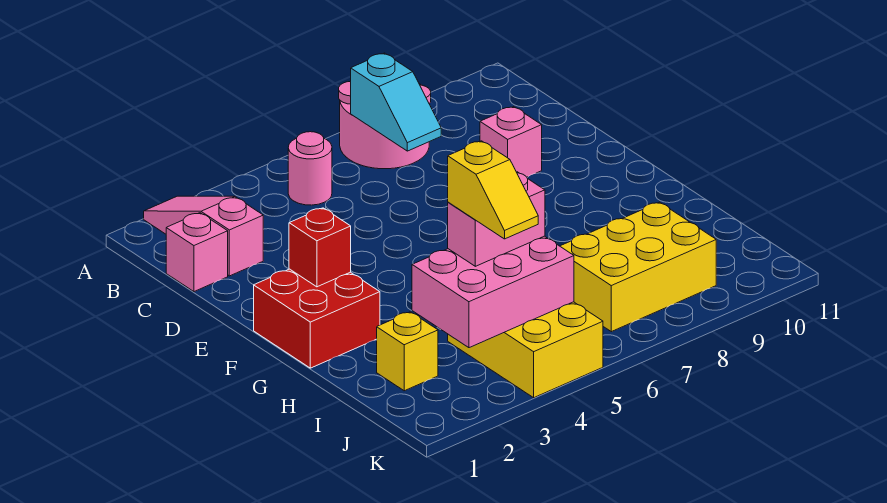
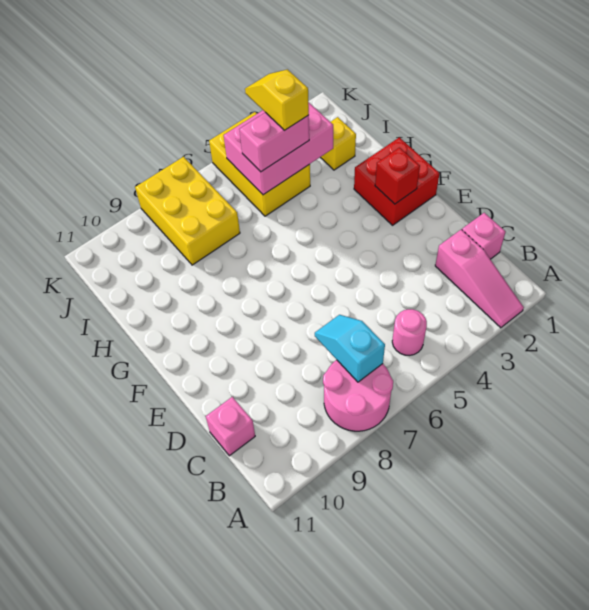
pink brick D9 level 1 -> pink brick C11 level 1
yellow brick I7:J9 level 1 -> yellow brick I7:K8 level 1

